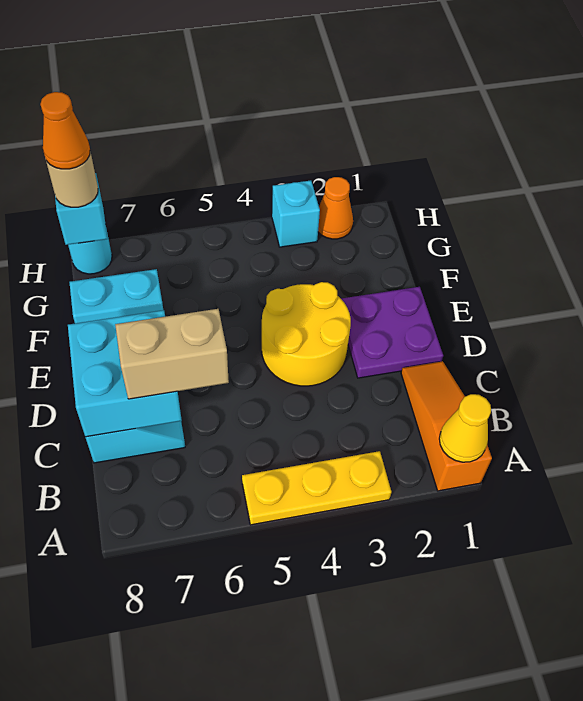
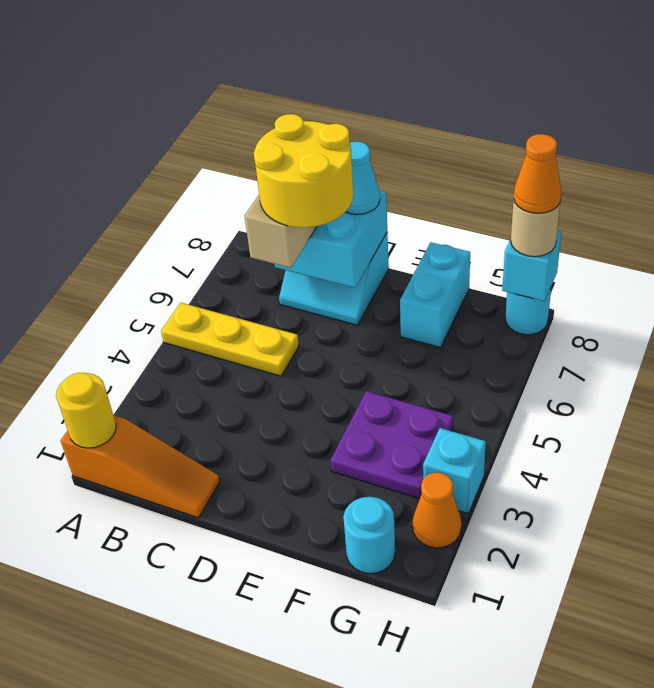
yellow cone A1 level 2 -> yellow round brick A1 level 2
yellow plate A3:A5 level 1 -> yellow plate A5:C5 level 1
purple plate D1:E2 level 1 -> purple plate F3:G4 level 1
yellow round brick D3:E4 level 1 -> yellow round brick C6:D7 level 4
none -> cyan cone D8 level 3
none -> cyan round brick G1 level 1

